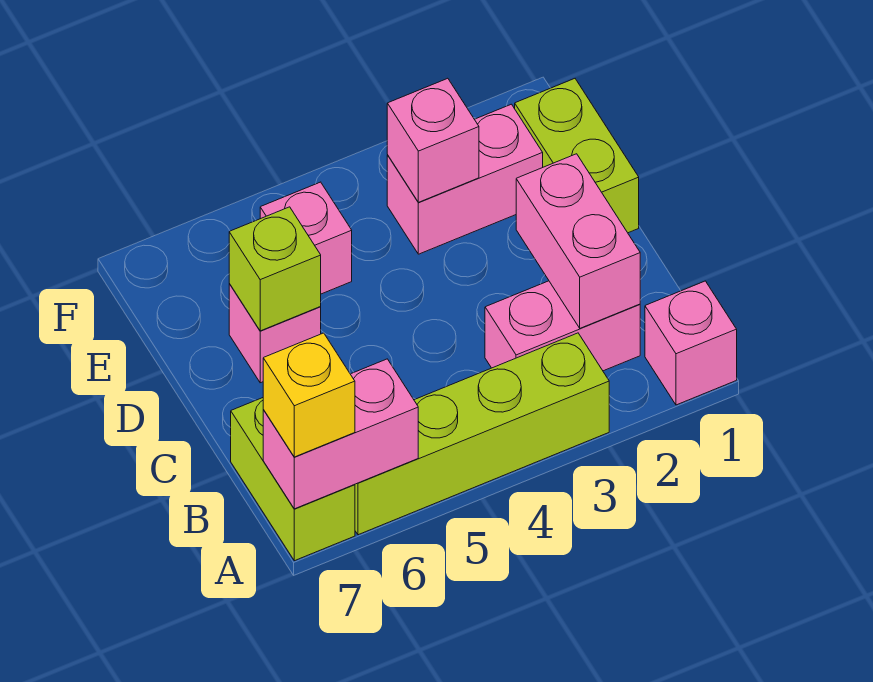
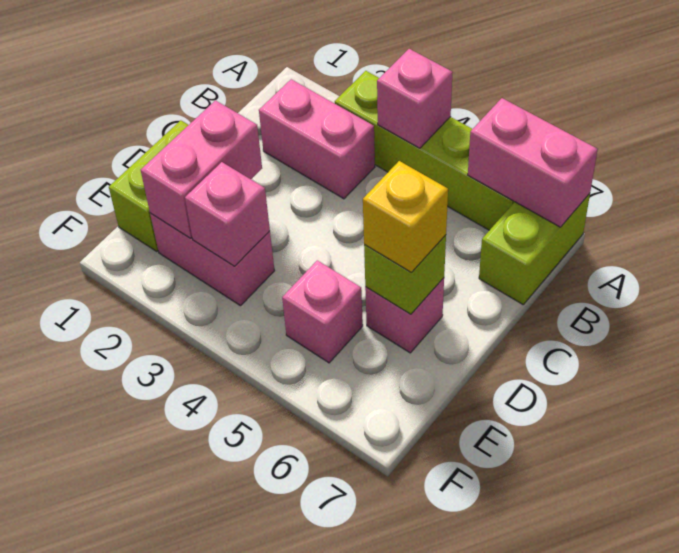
pink brick A1 level 1 -> pink brick A4 level 2
yellow brick A7 level 3 -> yellow brick D6 level 3
pink brick B2:C2 level 2 -> pink brick D2:E2 level 2

